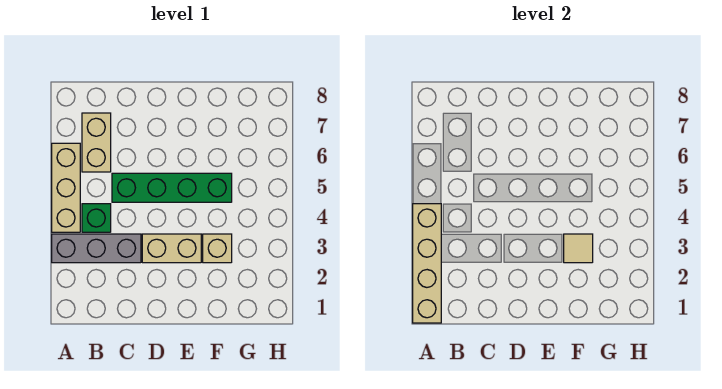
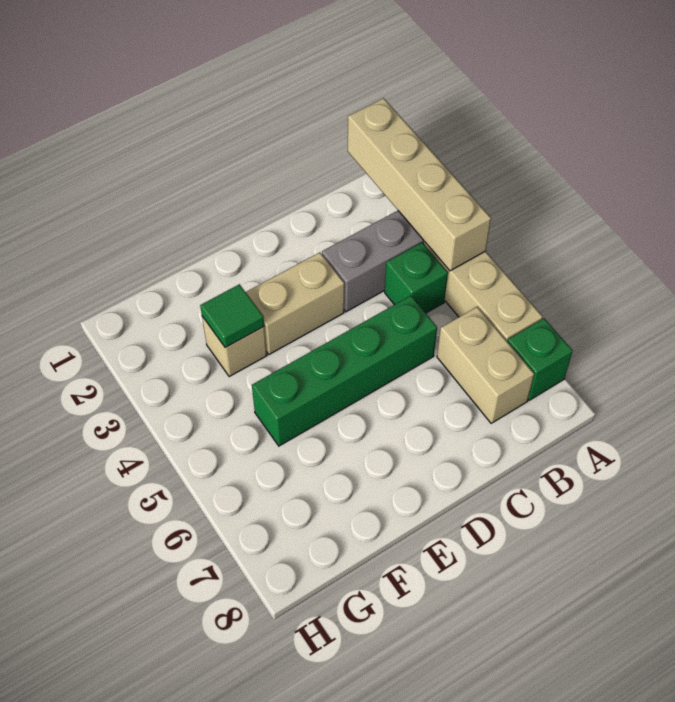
none -> green brick A7 level 1
tan tile F3 level 2 -> green tile F3 level 2

